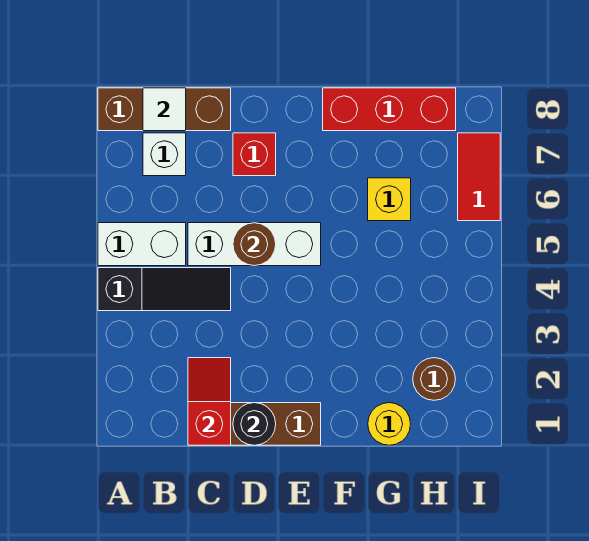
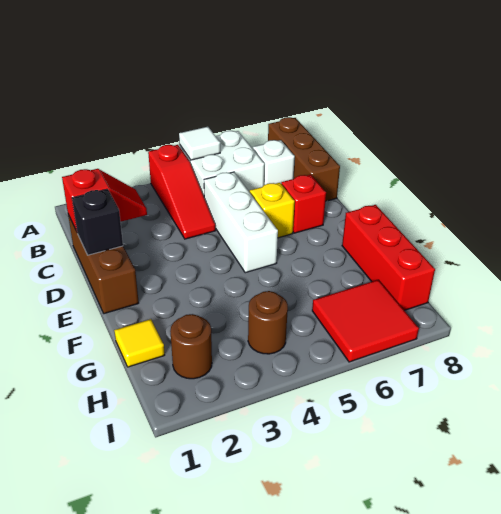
black slope A4:C4 level 1 top A -> red slope A4:C4 level 1 top A
white brick A5:B5 level 1 -> white brick A5:B6 level 1
white tile B8 level 2 -> white tile A5 level 2
black round brick D1 level 2 -> black brick D1 level 2
brown round brick D5 level 2 -> brown round brick H4 level 1
yellow round brick G1 level 1 -> yellow tile G1 level 1
yellow brick G6 level 1 -> yellow brick D6 level 1
red tile I6:I7 level 1 -> red tile H6:I7 level 1

